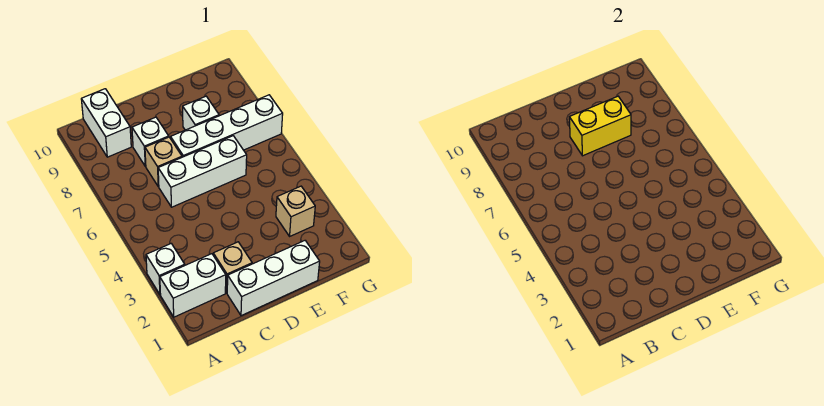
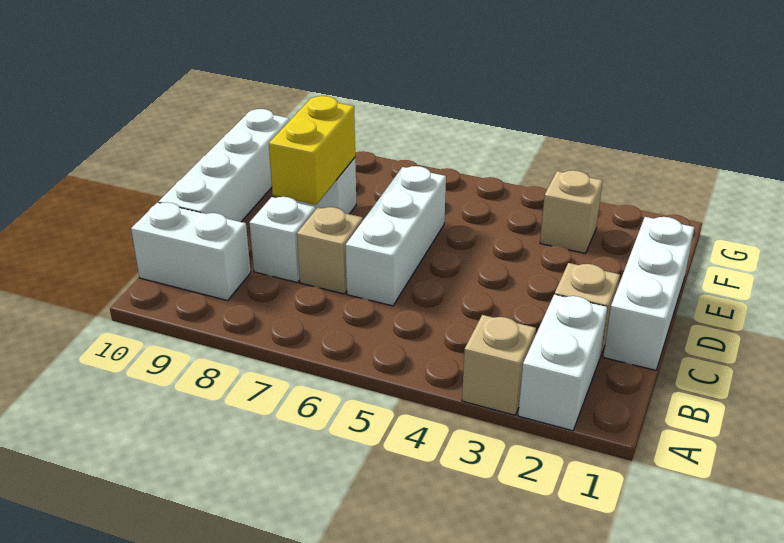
white brick A3 level 1 -> tan brick A3 level 1
white brick D7:G7 level 1 -> white brick C10:F10 level 1

